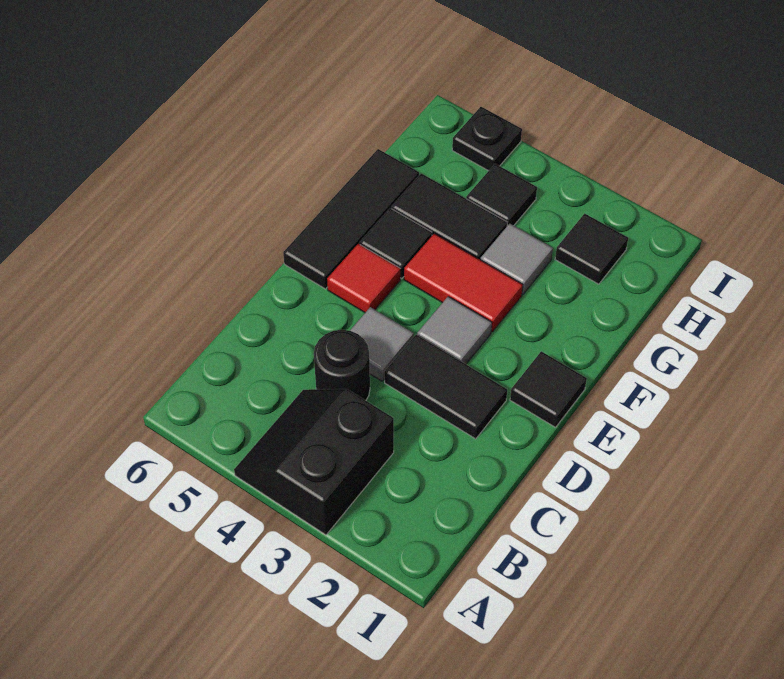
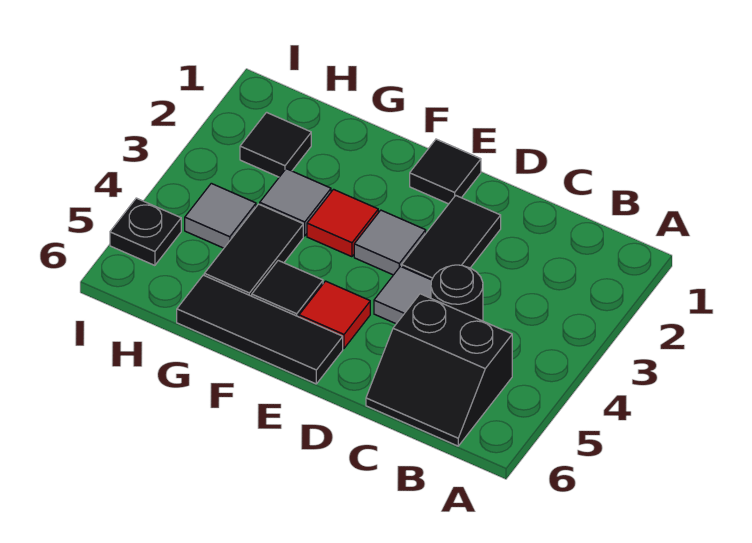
black slope A3:B4 level 1 top 3 -> black slope B5:C6 level 1 top 5
red tile F3:F4 level 1 -> red tile F3 level 1
black tile H4 level 1 -> grey tile H4 level 1

